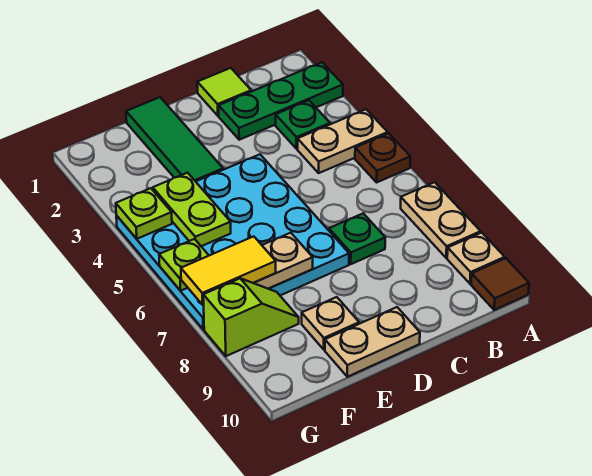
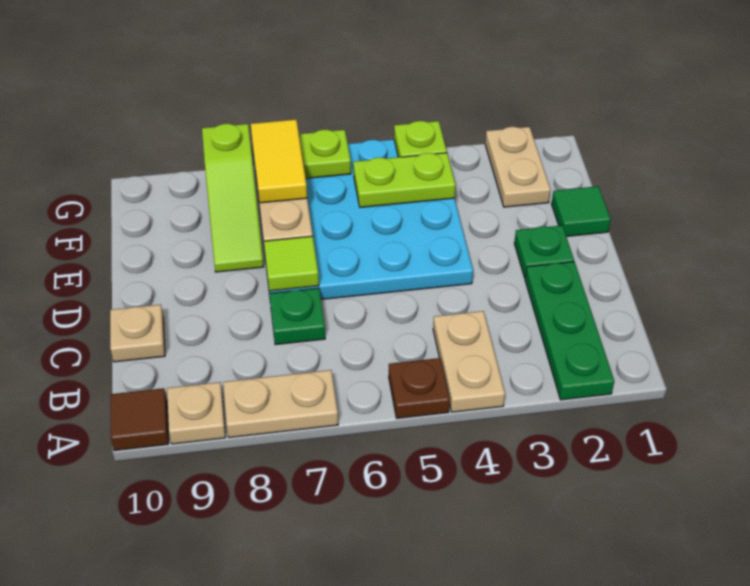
green plate B3 level 1 -> green plate D2 level 1
lime tile C1 level 1 -> lime tile D7 level 2
tan plate D10:E10 level 1 -> tan plate F2:G2 level 1
green tile E1:E3 level 1 -> green tile E1 level 1
tan plate E9 level 1 -> tan plate C10 level 1
lime slope F8:G8 level 1 top G -> lime slope E8:G8 level 1 top G

